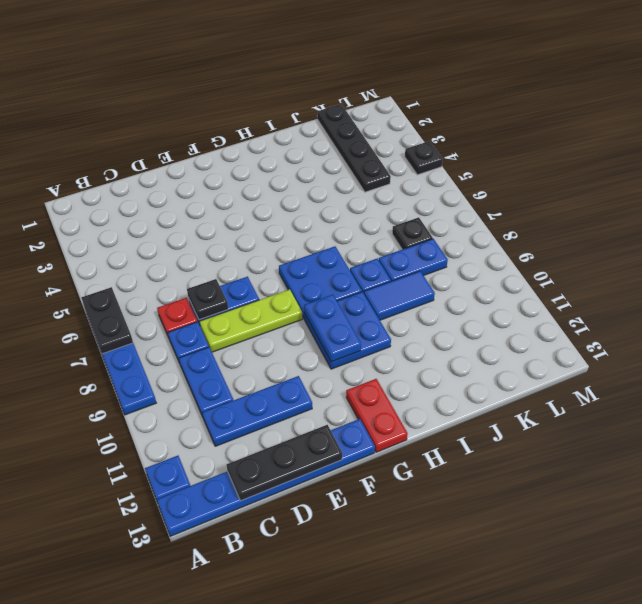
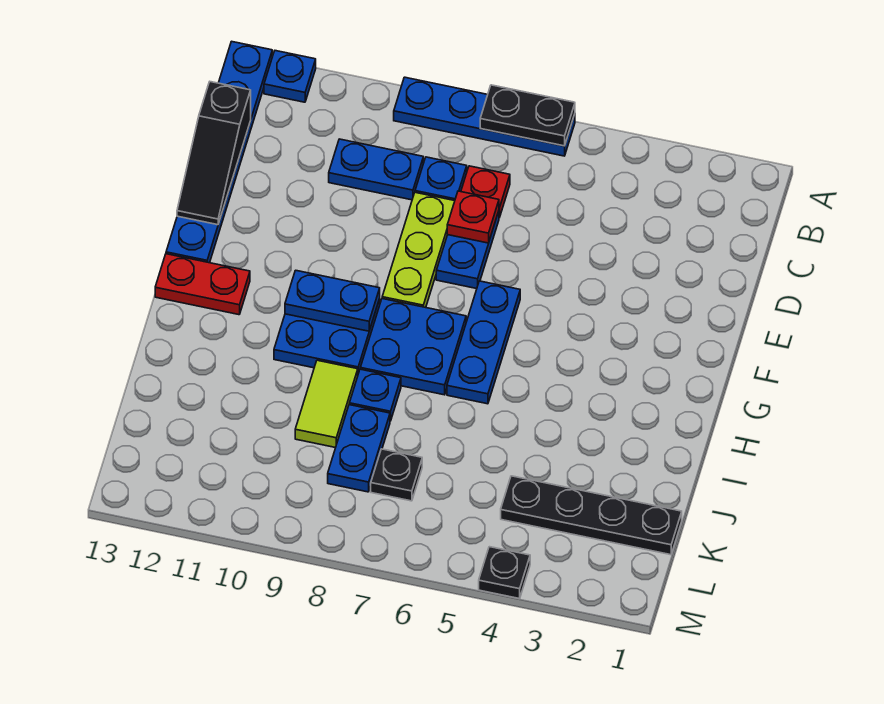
blue plate C11:E11 level 1 -> blue plate F6:H6 level 1
black plate C13:E13 level 2 -> black slope C13:E13 level 2 top C
black plate D7 level 2 -> red plate D7 level 2
blue tile I9:J9 level 1 -> lime tile I9:J9 level 1

